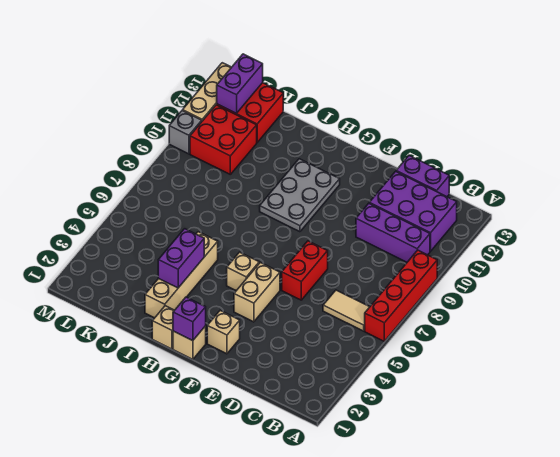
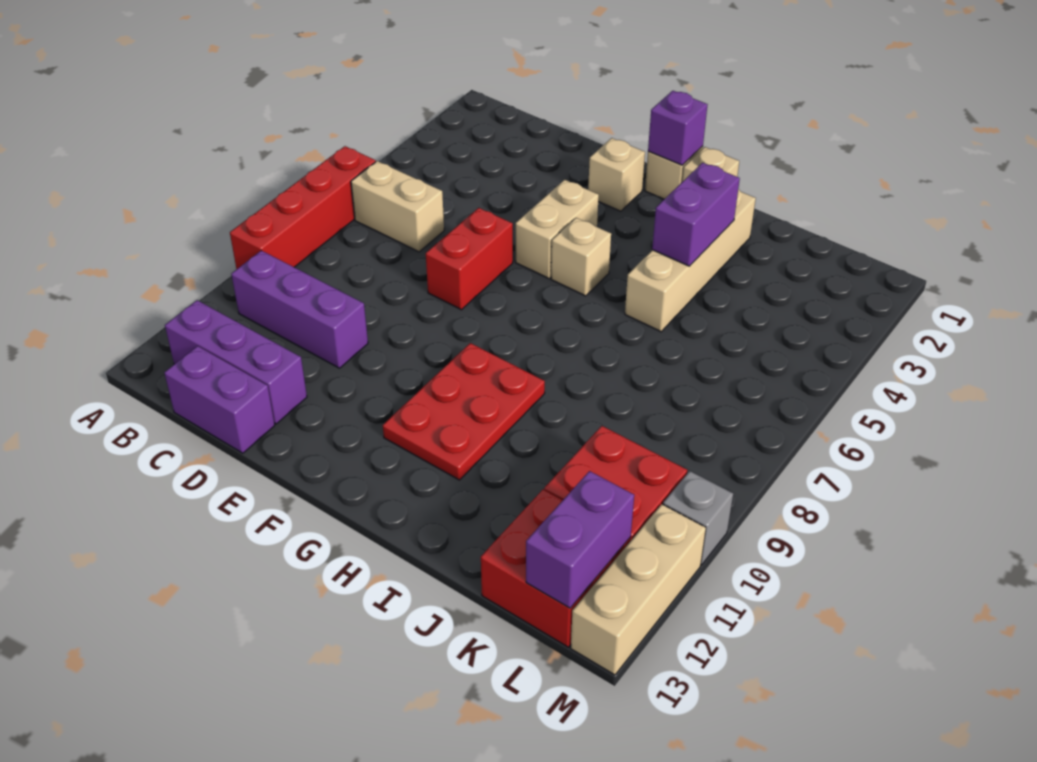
tan tile B6:C6 level 1 -> tan brick B6:C6 level 1
purple brick B11:D12 level 1 -> purple brick B12:D12 level 1
grey plate G9:H11 level 1 -> red plate G9:H11 level 1

